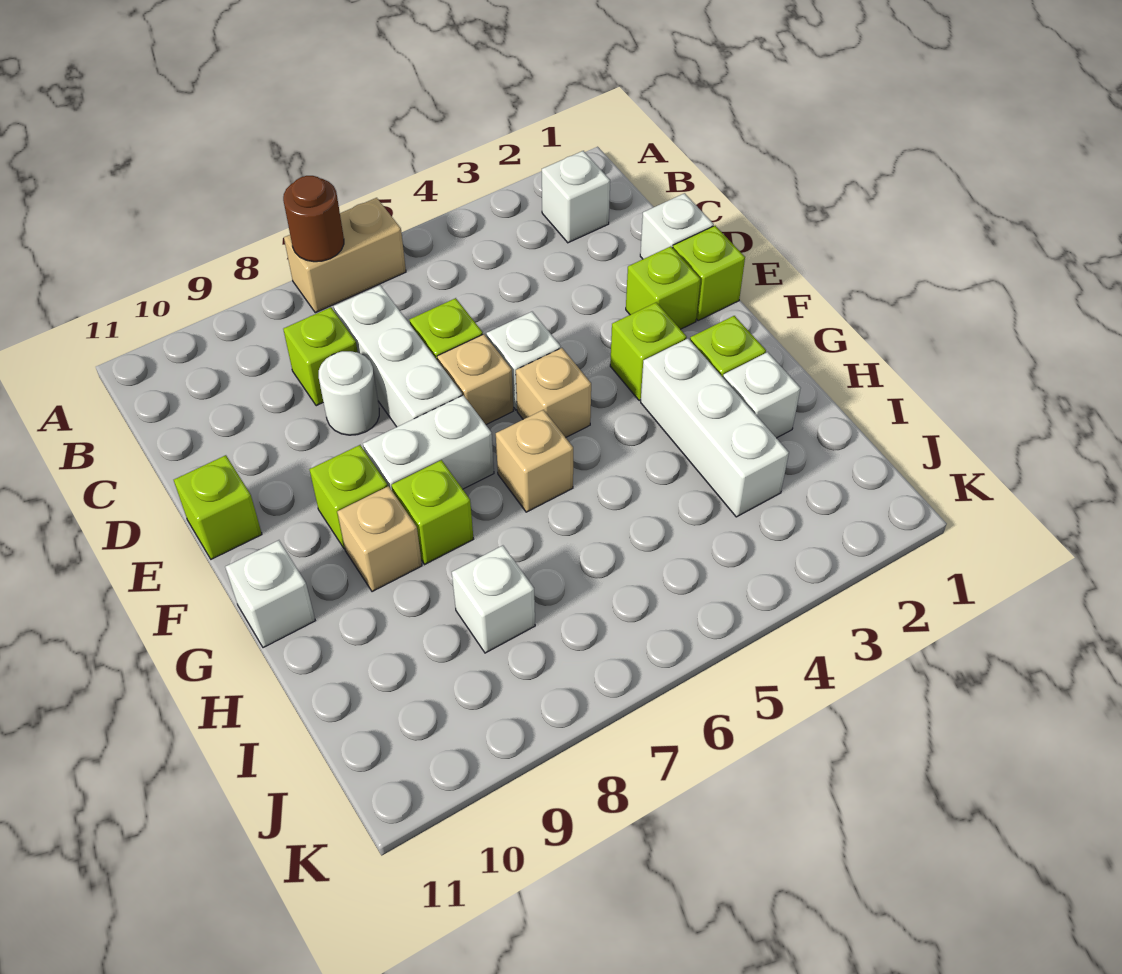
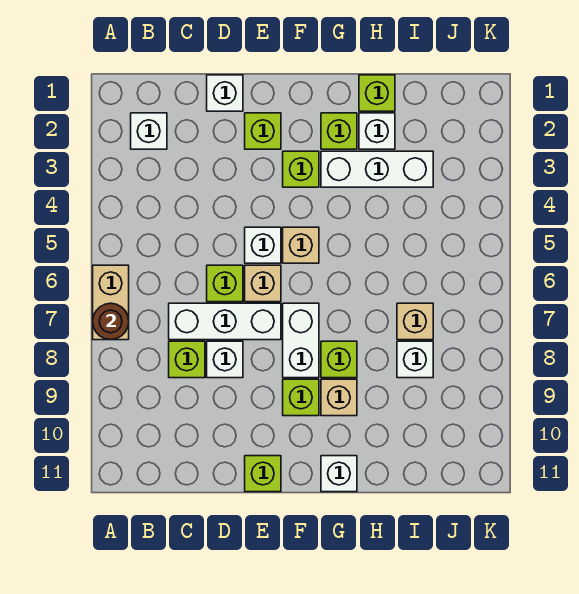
white round brick D8 level 1 -> white brick D8 level 1
lime brick E1 level 1 -> lime brick H1 level 1
tan brick G6 level 1 -> tan brick I7 level 1

